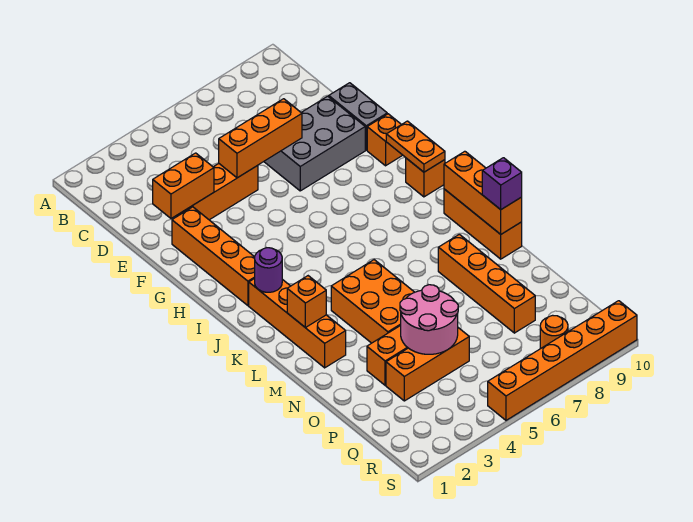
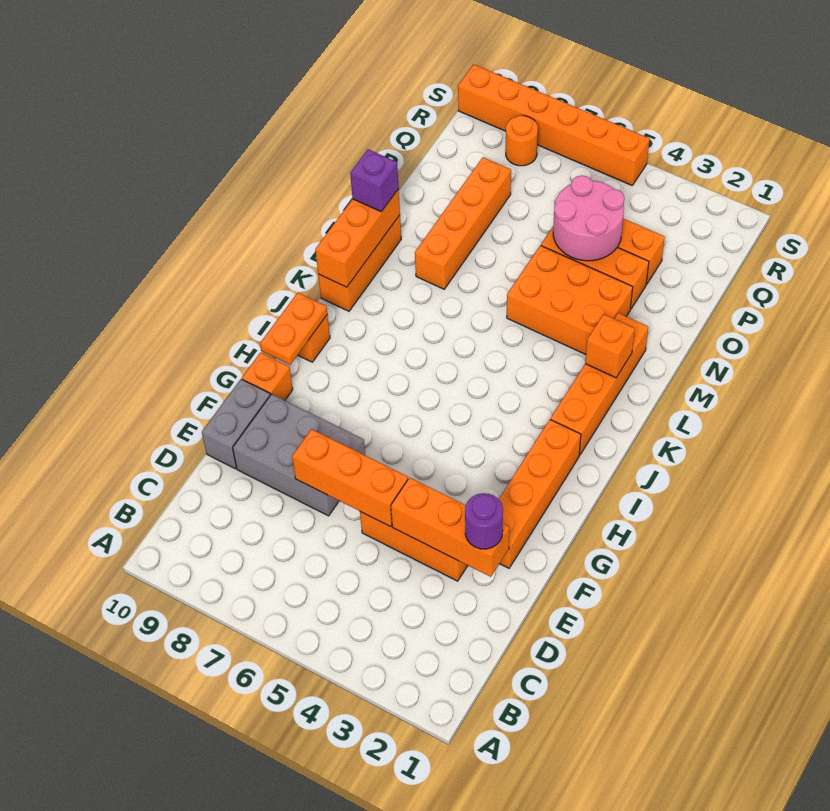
orange brick E2:E3 level 2 -> orange brick E2:E4 level 2
purple round brick J2 level 2 -> purple round brick E2 level 3
orange brick L4:N5 level 1 -> orange brick M3:N5 level 1

